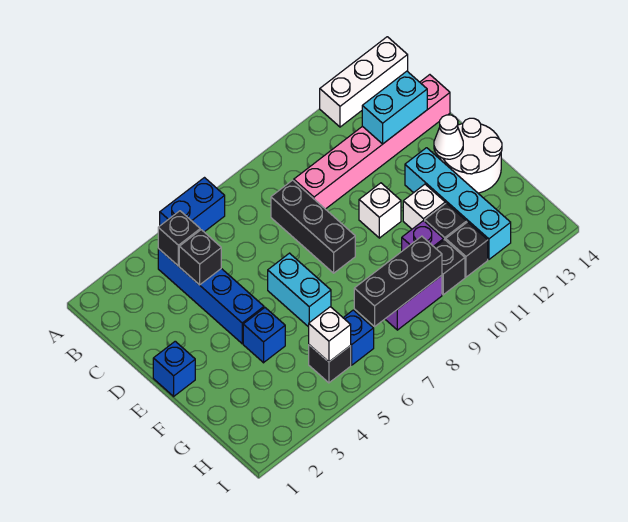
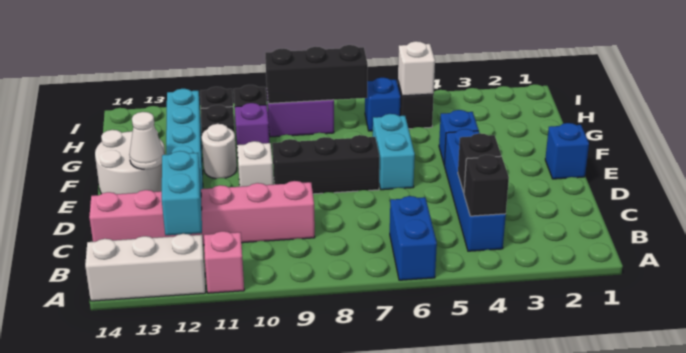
blue brick A5:A6 level 1 -> blue brick A6:B6 level 1
none -> pink brick A11 level 1
black brick C8:E8 level 1 -> black brick E7:E9 level 1
cyan brick C12:C13 level 2 -> cyan brick B12:C12 level 2
white brick F11 level 1 -> white round brick F11 level 1

